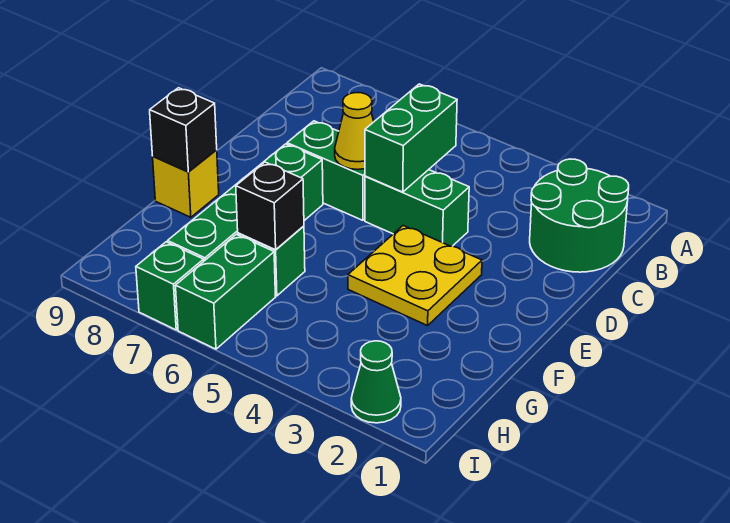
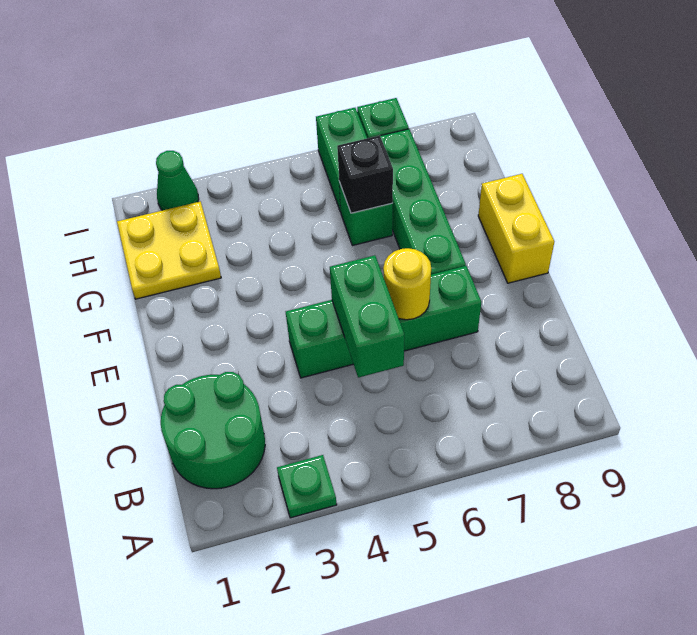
none -> green plate A3 level 1
yellow cone D6 level 2 -> yellow round brick D6 level 2
yellow plate E3:F4 level 1 -> yellow plate G1:H2 level 1
yellow brick F9 level 1 -> yellow brick E9:F9 level 1
black brick F9 level 2 -> none

